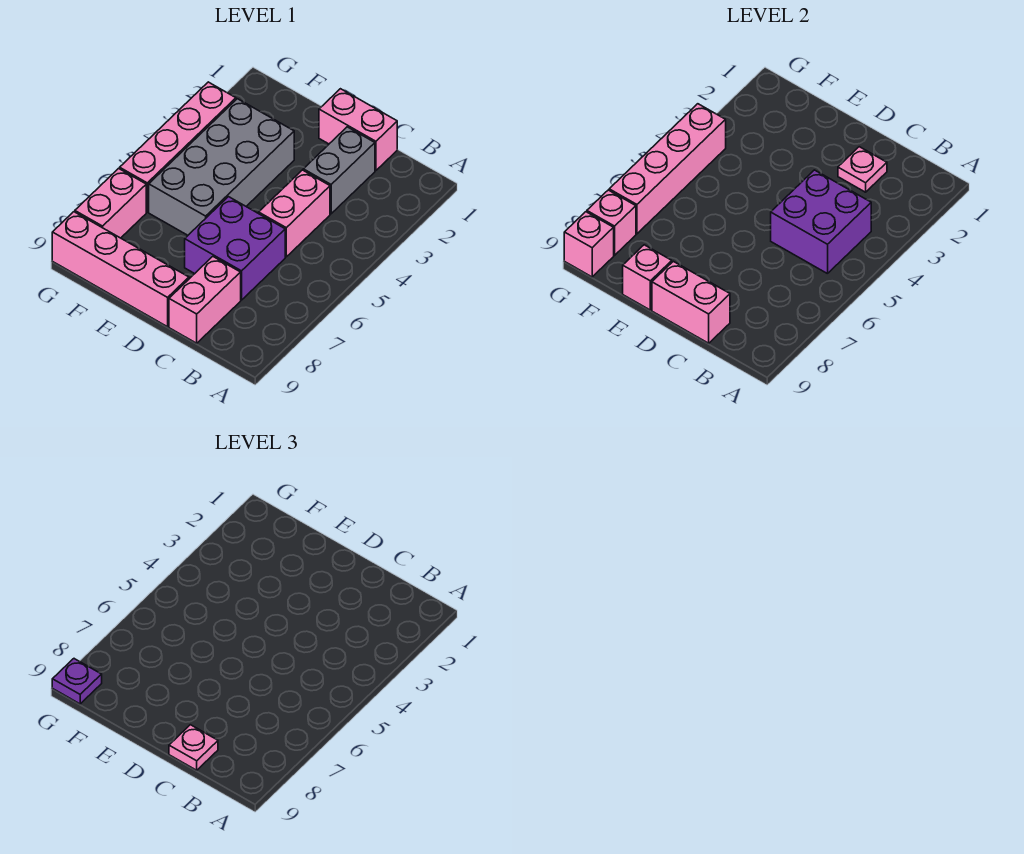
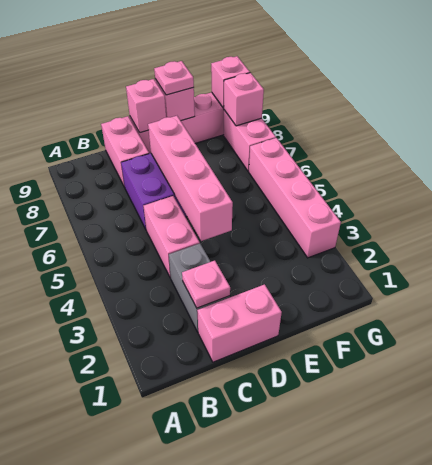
purple brick B4:C5 level 2 -> none
pink brick C9:D9 level 2 -> pink brick D9 level 2
pink plate C9 level 3 -> pink plate E9 level 3
grey brick E3:F6 level 1 -> none
pink brick G4:G7 level 2 -> pink brick D4:D7 level 2
purple plate G9 level 3 -> none

